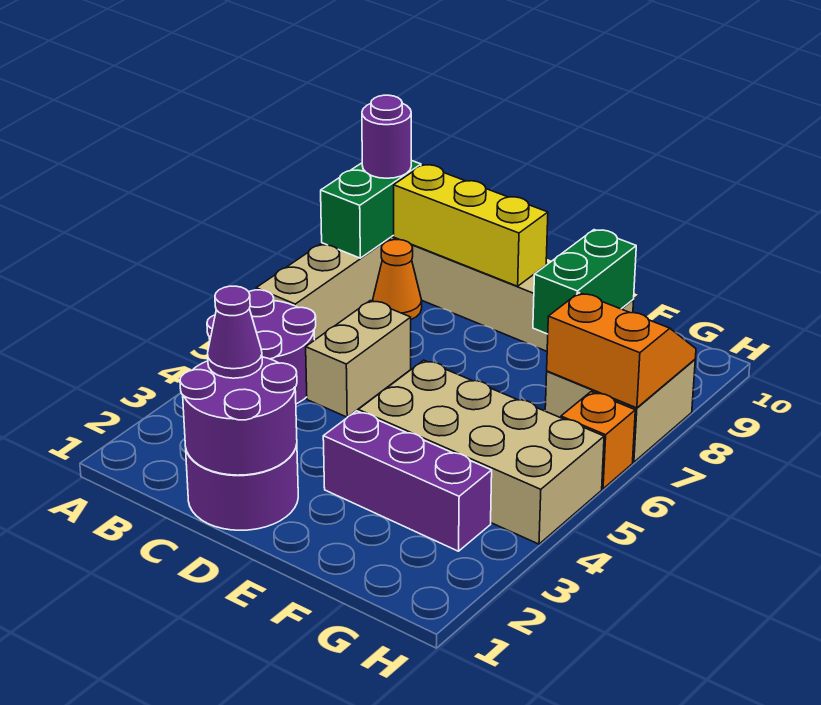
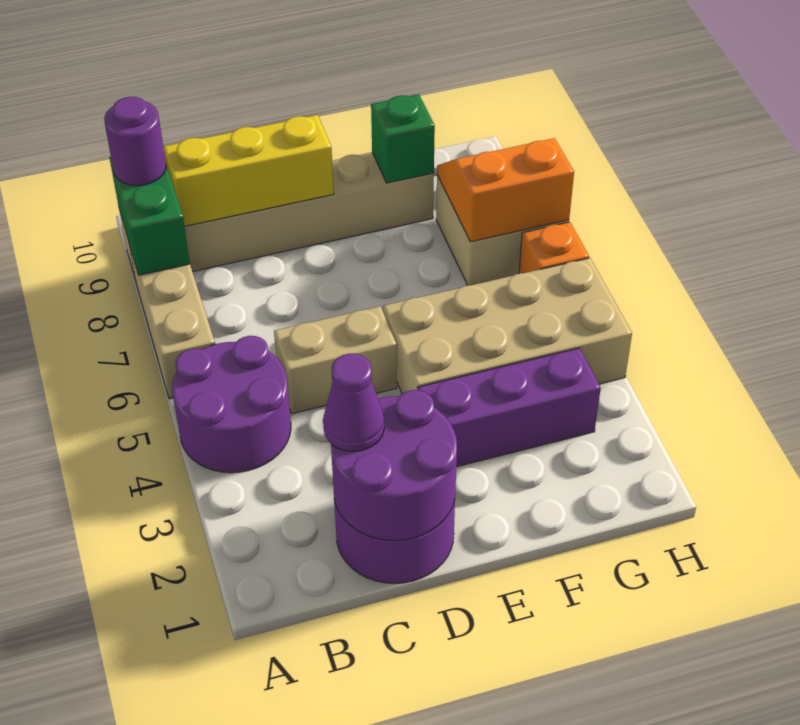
orange cone B8 level 1 -> none
tan brick C5:C6 level 1 -> tan brick C5:D5 level 1
green brick F8:F9 level 2 -> green brick F9 level 2

